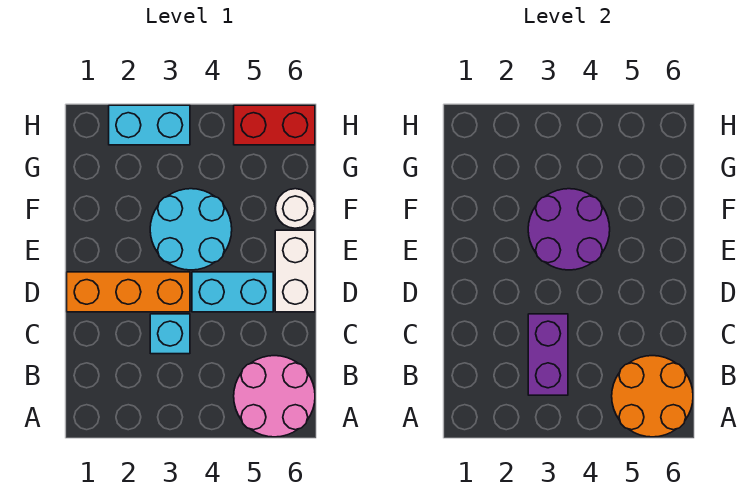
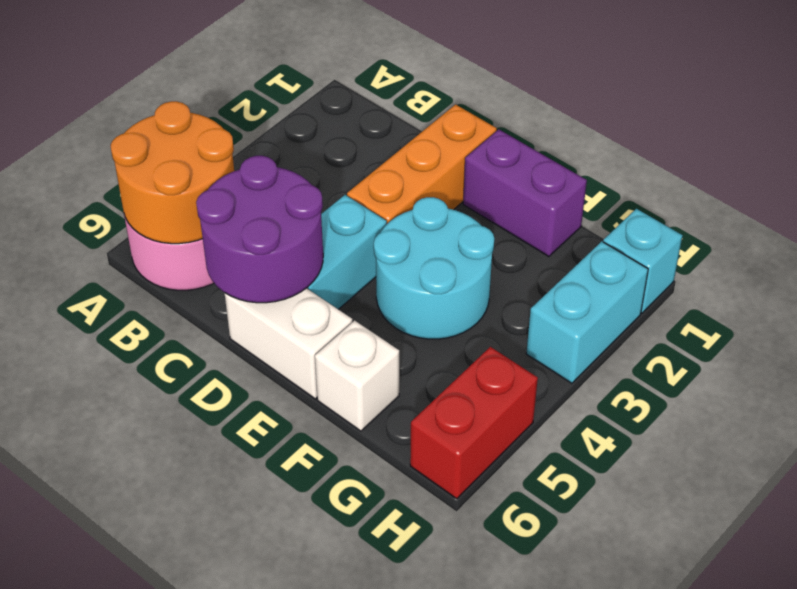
purple brick B3:C3 level 2 -> purple brick E1:F1 level 1
cyan brick C3 level 1 -> cyan brick H1 level 1
purple round brick E3:F4 level 2 -> purple round brick C5:D6 level 2
white round brick F6 level 1 -> white brick F6 level 1

